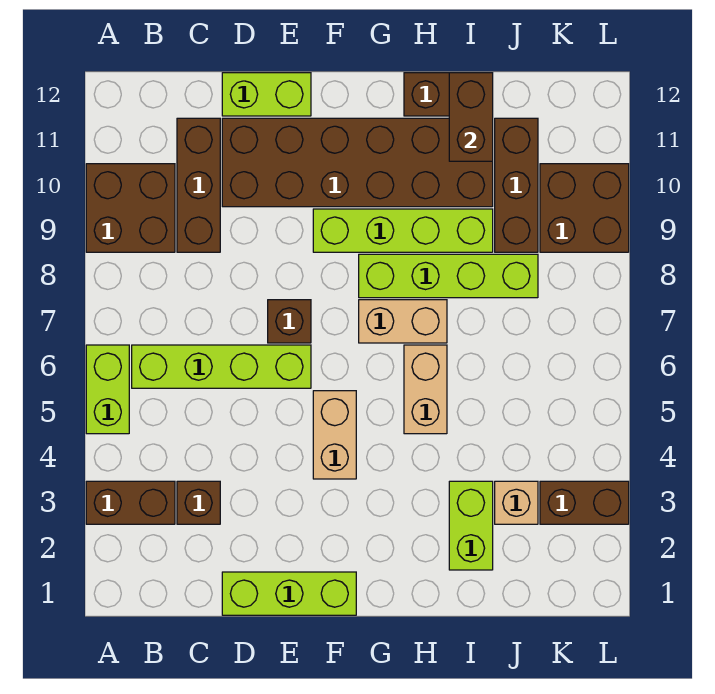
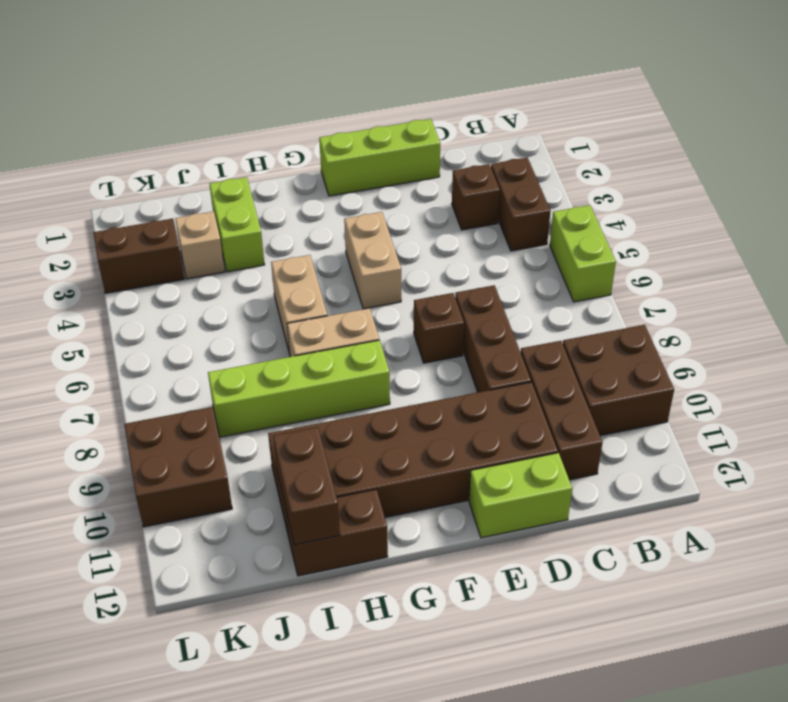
brown brick A3:B3 level 1 -> brown brick B3:B4 level 1
lime brick B6:E6 level 1 -> none
lime brick F9:I9 level 1 -> none
brown brick J9:J11 level 1 -> brown brick D7:D9 level 1

